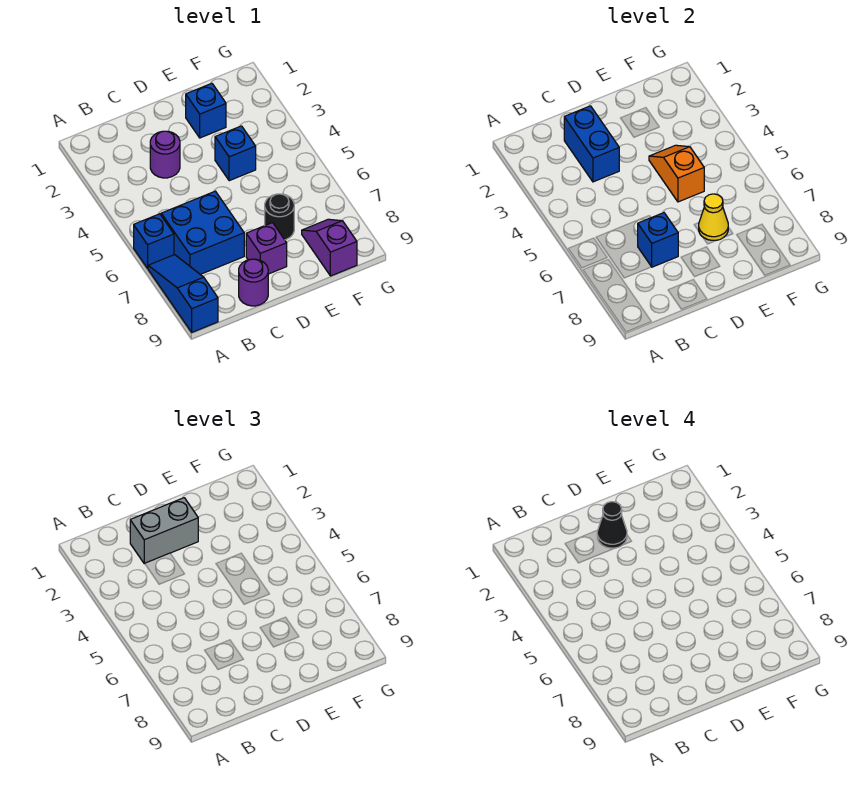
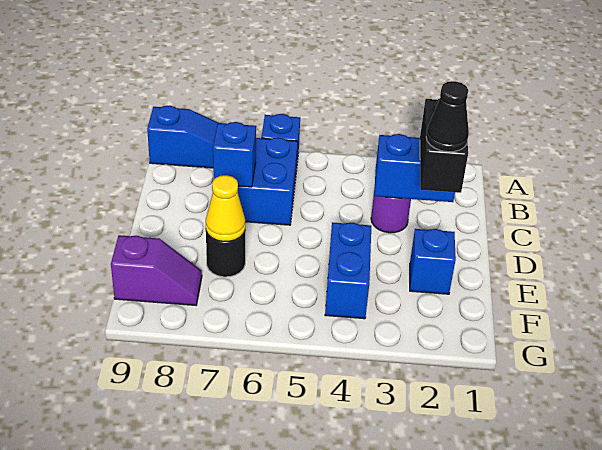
grey brick C2:D2 level 3 -> black brick C2:D2 level 3
purple round brick C9 level 1 -> none
purple brick D8 level 1 -> none
blue brick E4 level 1 -> blue brick E4:F4 level 1
orange slope E4:E5 level 2 top 5 -> none

